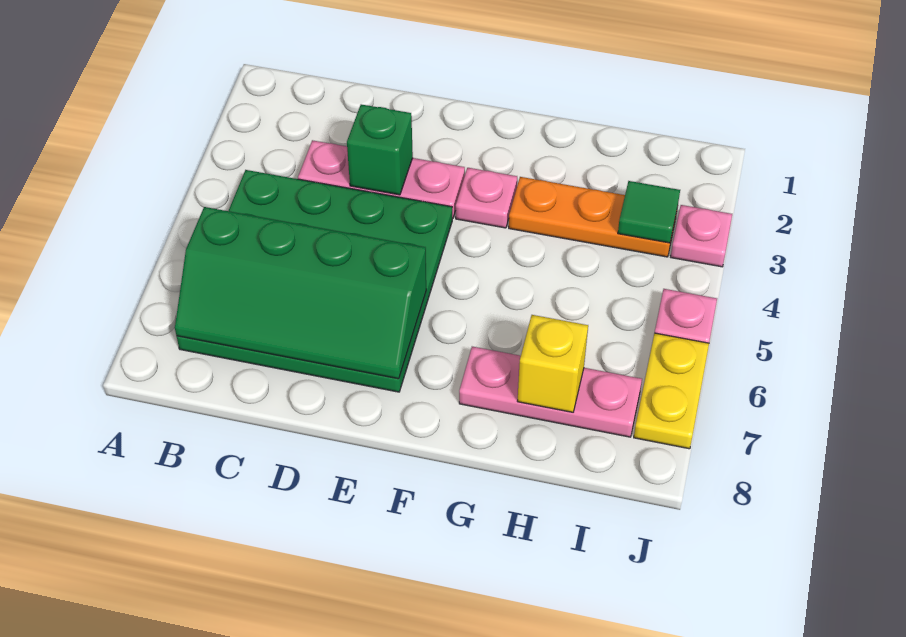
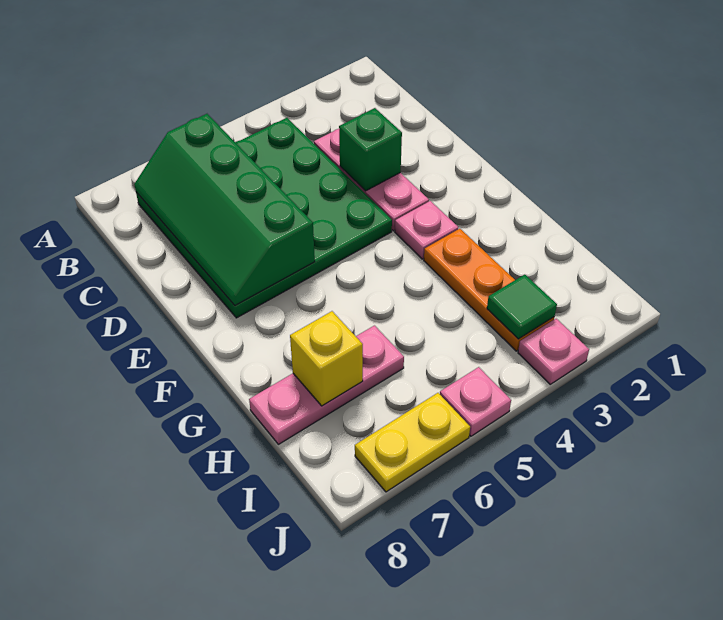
pink plate G7:I7 level 1 -> pink plate H6:H8 level 1

